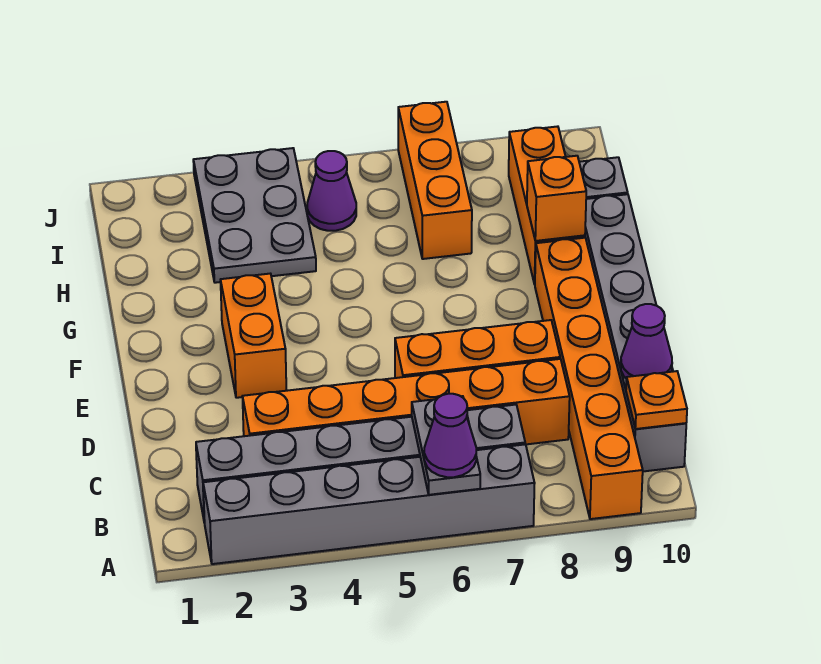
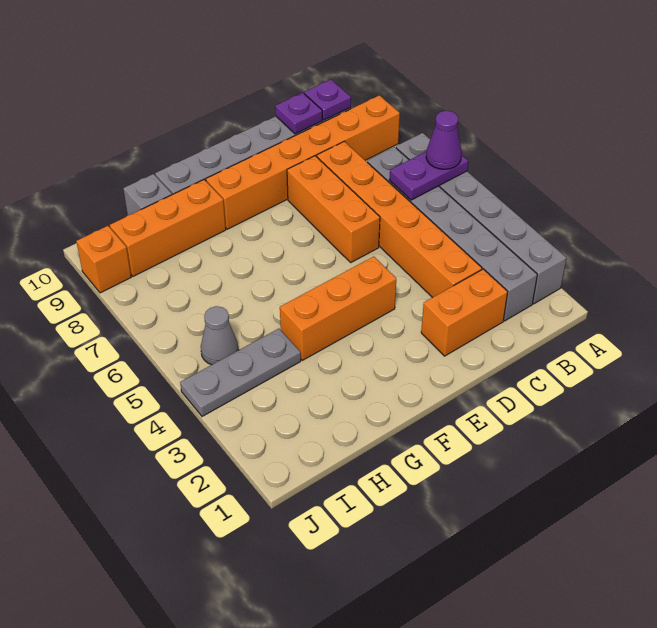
grey plate A6:B6 level 2 -> purple plate A6:B6 level 2
orange plate B10 level 2 -> purple plate B10 level 2
purple cone C10 level 2 -> purple plate C10 level 2
orange brick E3:F3 level 1 -> orange brick C2:D2 level 1
orange brick G9 level 2 -> orange brick J9 level 1
grey plate H3:J4 level 1 -> grey plate H4:J4 level 1
orange brick H7:J7 level 1 -> orange brick E4:G4 level 1
purple cone I5 level 1 -> grey cone I5 level 1

